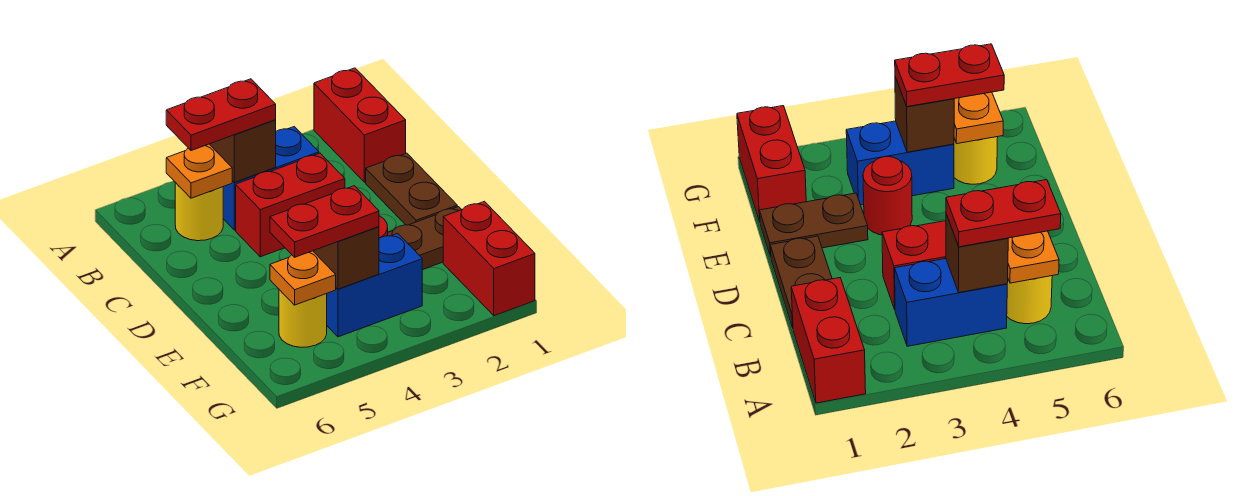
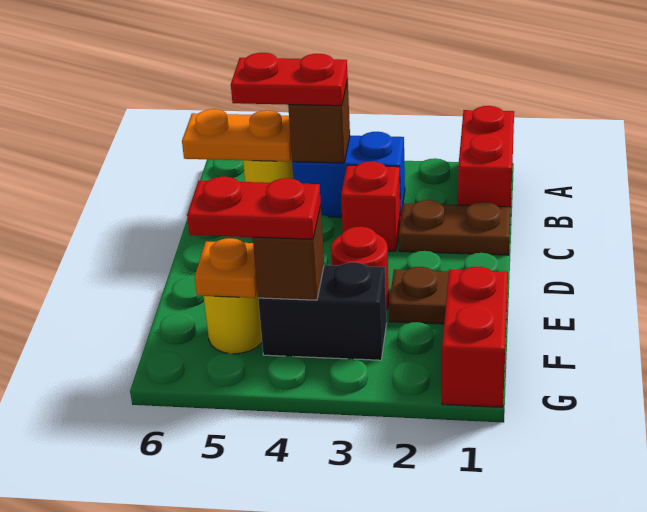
orange plate B5 level 2 -> orange plate B5:B6 level 2
brown plate C1:D1 level 1 -> brown plate C1:C2 level 1
red brick C3:C4 level 1 -> red brick C3 level 1
blue brick F3:F4 level 1 -> black brick F3:F4 level 1

